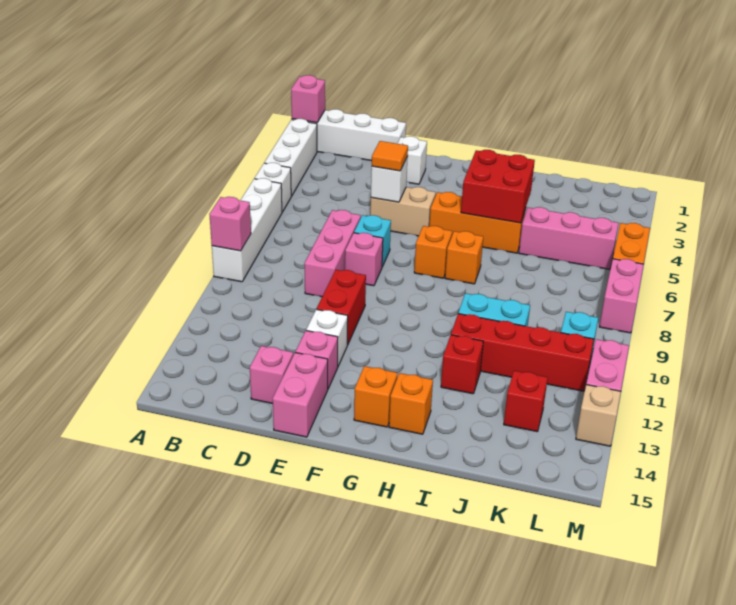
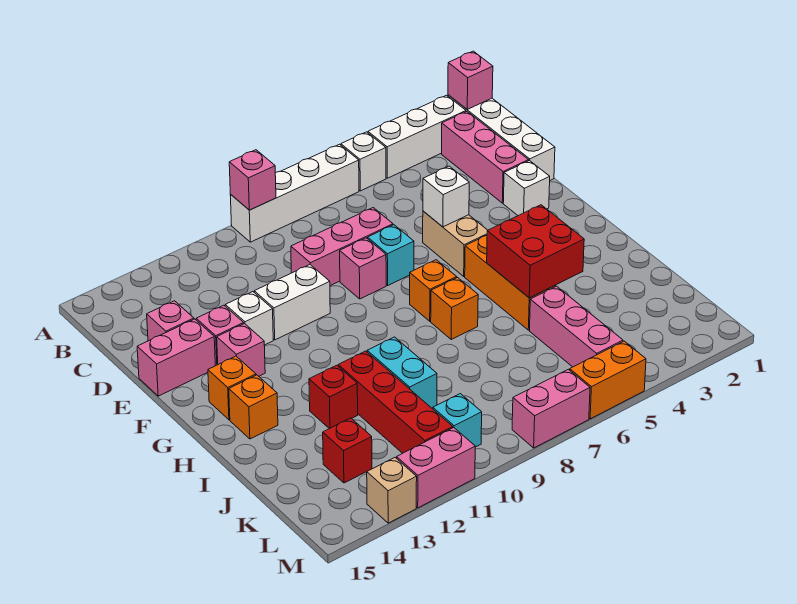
none -> pink brick B2:D2 level 1
orange tile E5 level 3 -> none
red brick E10:E11 level 1 -> white brick E10:E11 level 1
none -> pink brick F13 level 1

